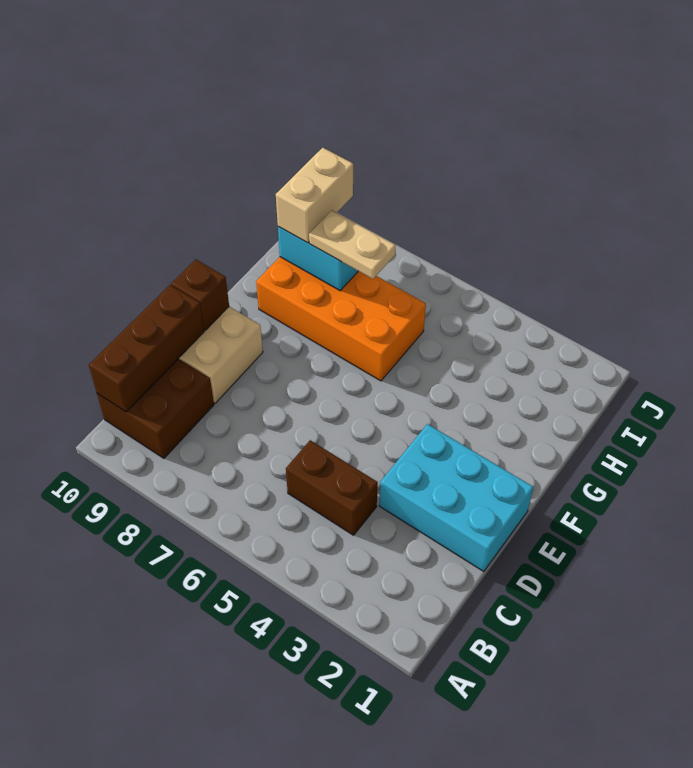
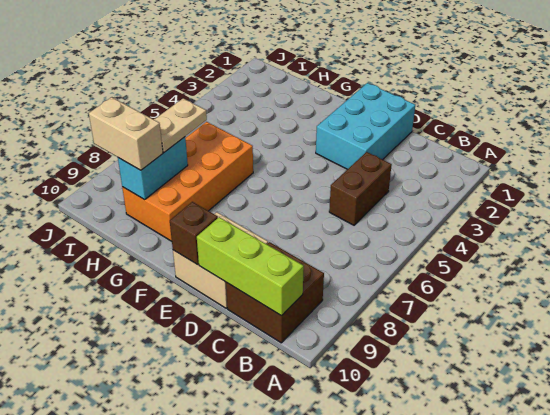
brown brick B10:D10 level 2 -> lime brick B10:D10 level 2

